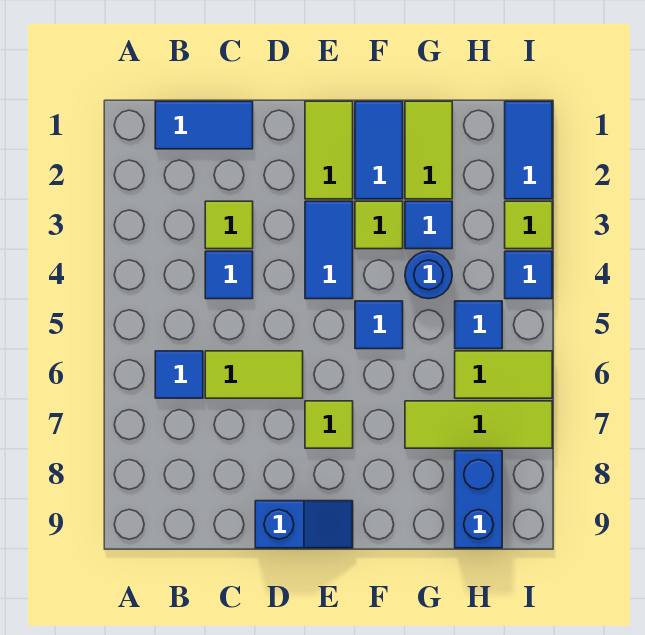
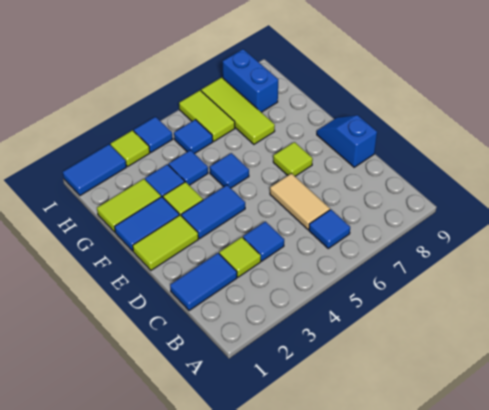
blue tile B1:C1 level 1 -> blue tile C1:C2 level 1
lime tile C6:D6 level 1 -> tan tile C6:D6 level 1
blue round brick G4 level 1 -> blue tile G4 level 1
blue brick H8:H9 level 1 -> blue brick H8:I8 level 1

